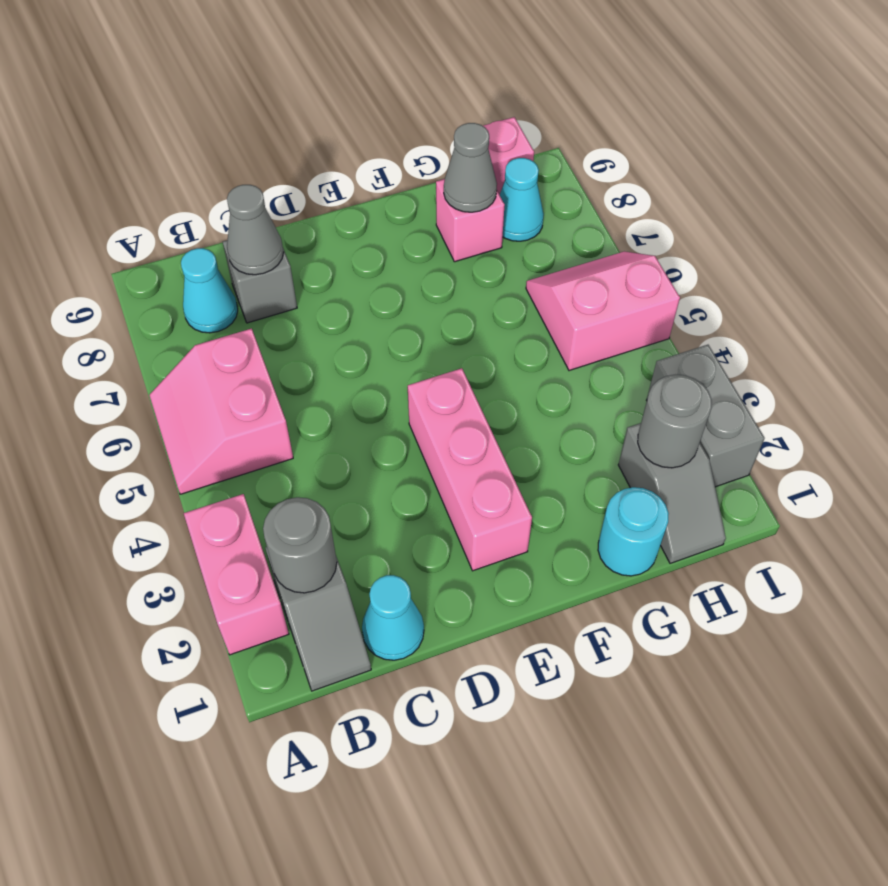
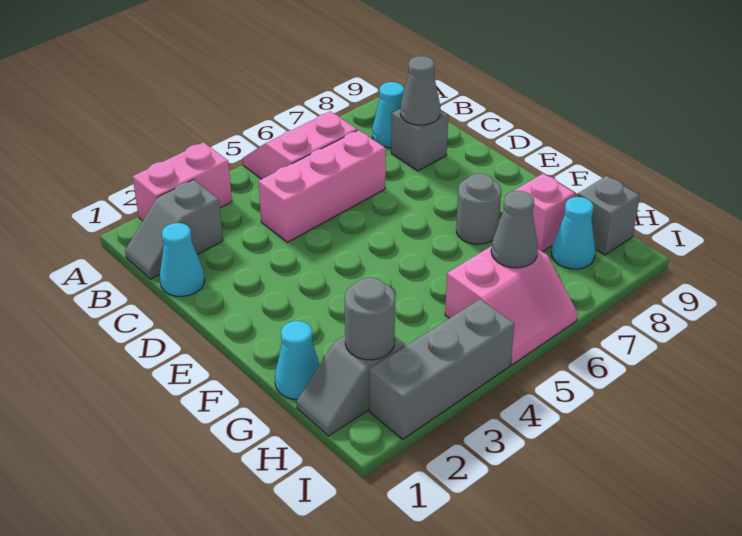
grey round brick B2 level 2 -> grey round brick F7 level 1
pink brick E2:E4 level 1 -> pink brick C4:C6 level 1
cyan round brick G1 level 1 -> cyan cone G1 level 1
grey cone G8 level 2 -> grey cone H6 level 2
pink slope H5:I6 level 1 top 5 -> pink slope H5:I6 level 1 top H
pink brick H9 level 1 -> grey brick H9 level 1
grey brick I2:I3 level 1 -> grey brick I2:I4 level 1

